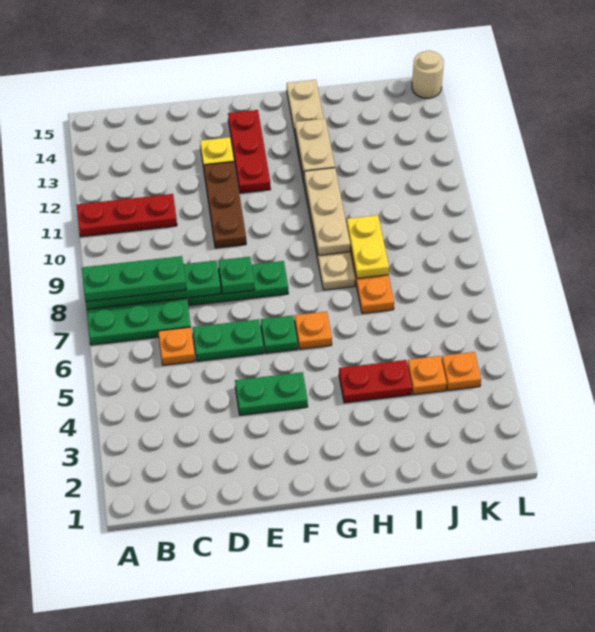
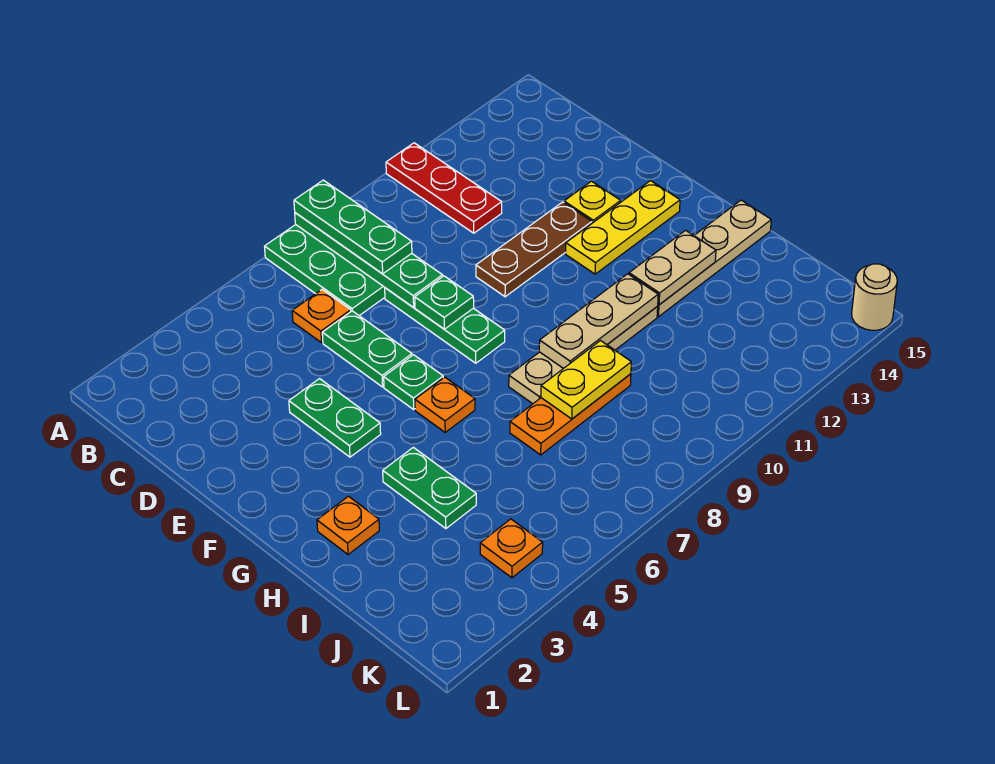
red plate F12:F14 level 1 -> yellow plate F12:F14 level 1
red plate H4:I4 level 1 -> green plate H4:I4 level 1
orange plate J4 level 1 -> orange plate H2 level 1

